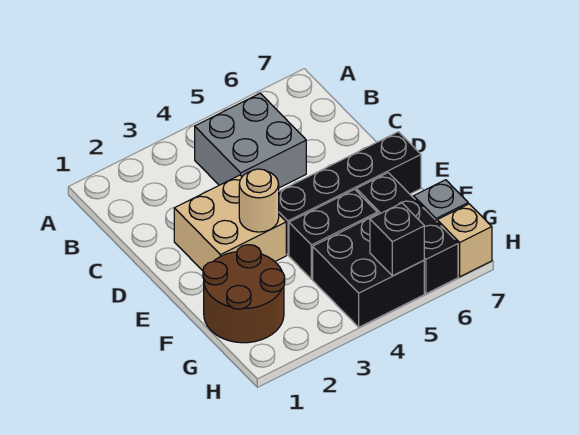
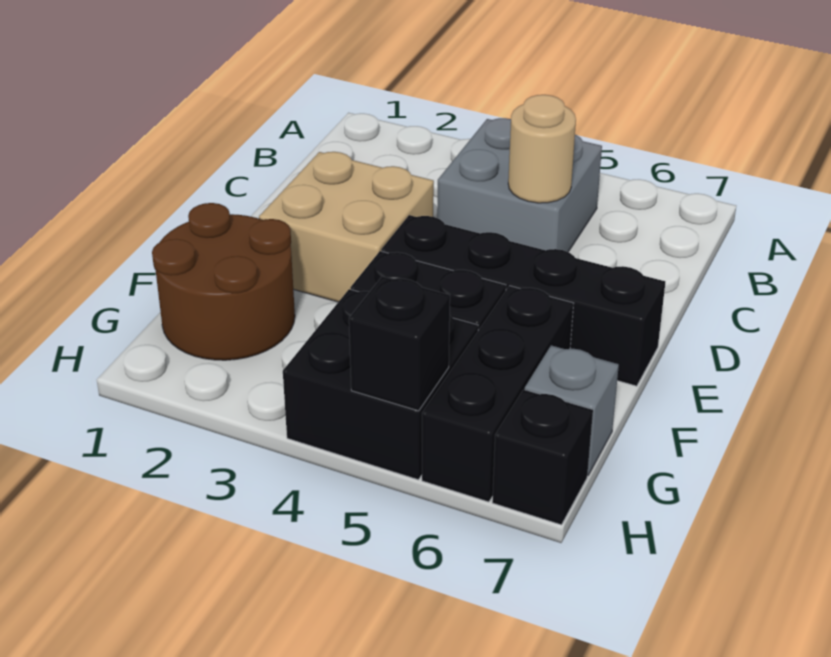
tan round brick E3 level 2 -> tan round brick C5 level 2
tan brick H7 level 1 -> black brick H7 level 1

